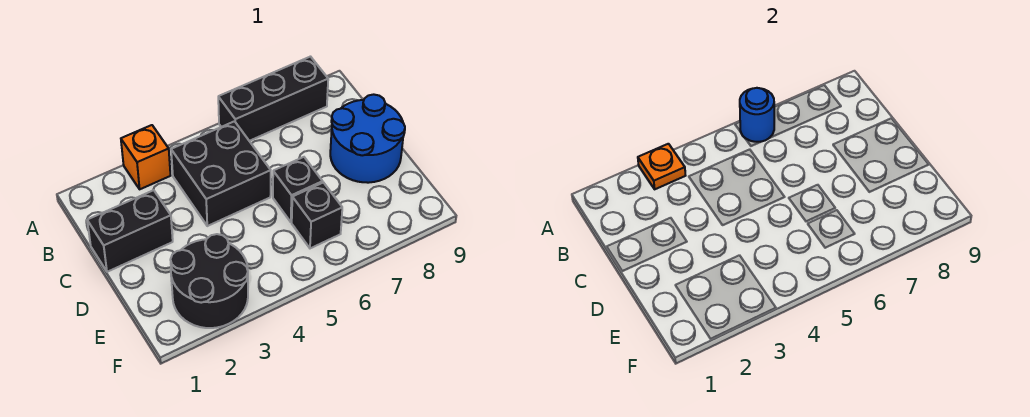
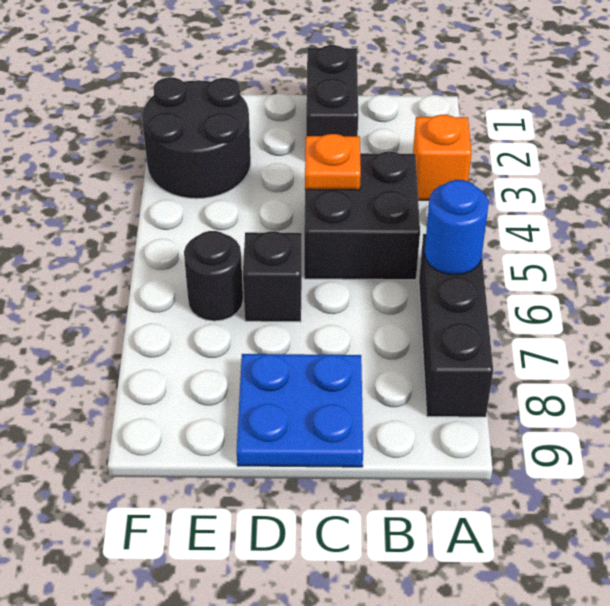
orange plate A3 level 2 -> orange plate C4 level 2
blue round brick C8:D9 level 1 -> blue plate C8:D9 level 1
black brick E6 level 1 -> black round brick E6 level 1

